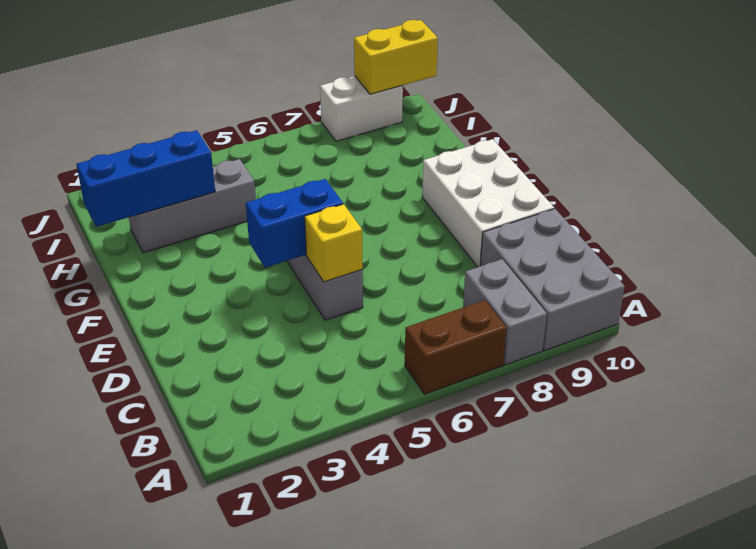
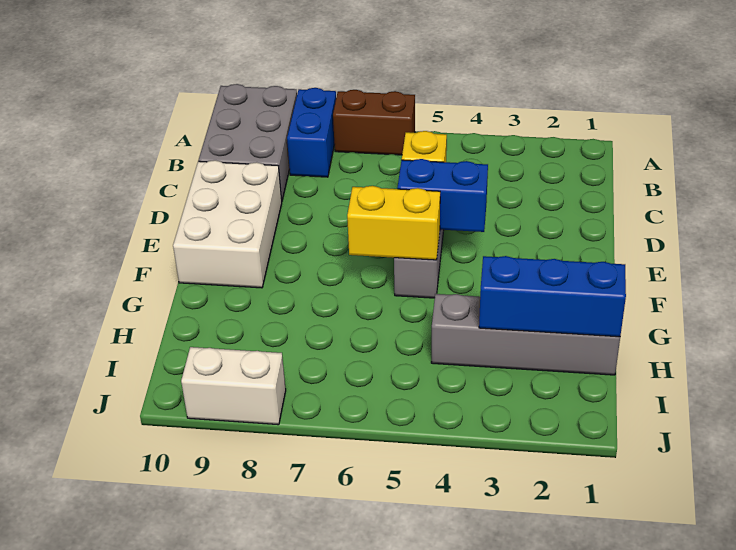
grey brick A8:B8 level 1 -> blue brick A8:B8 level 1
grey brick H2:H4 level 1 -> grey brick H1:H4 level 1
yellow brick J9:J10 level 2 -> yellow brick F5:F6 level 2

